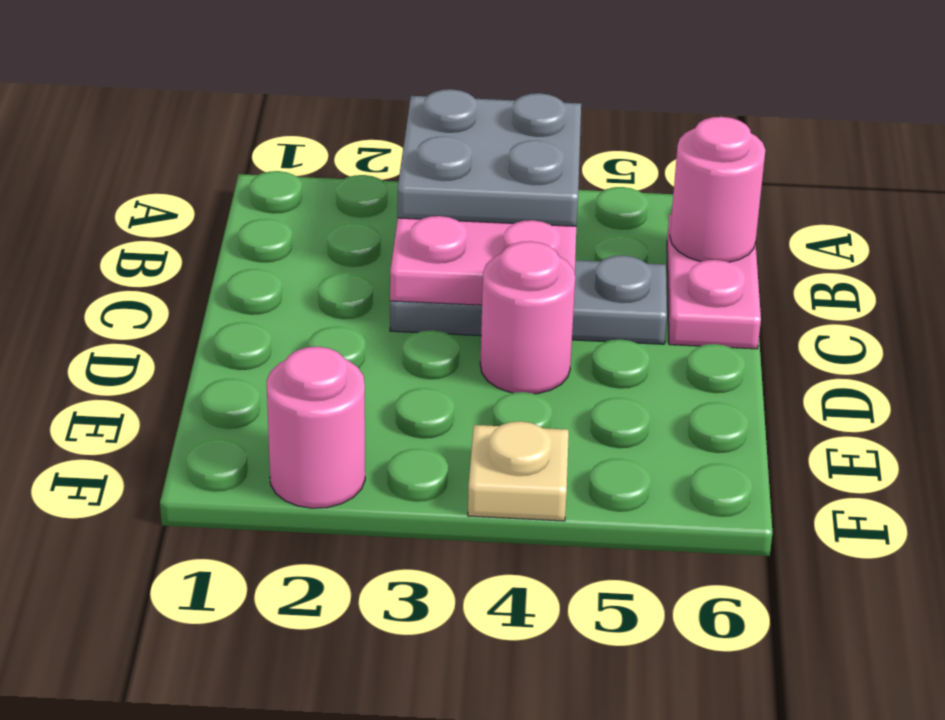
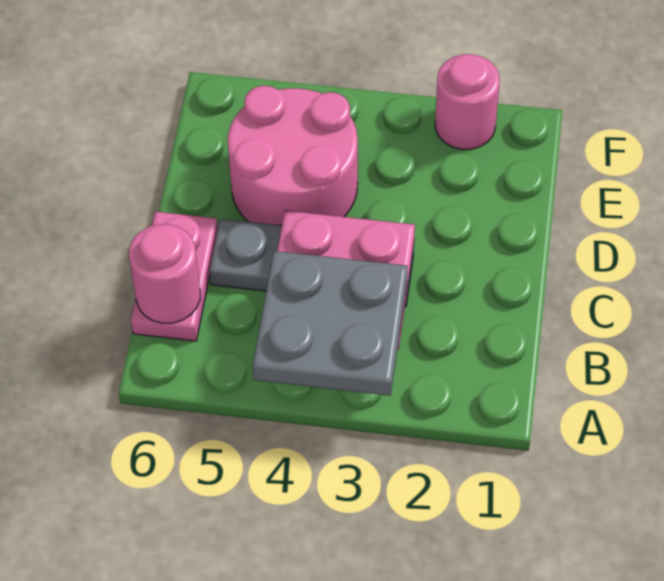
pink round brick D4 level 1 -> pink round brick D4:E5 level 1
tan plate F4 level 1 -> none

